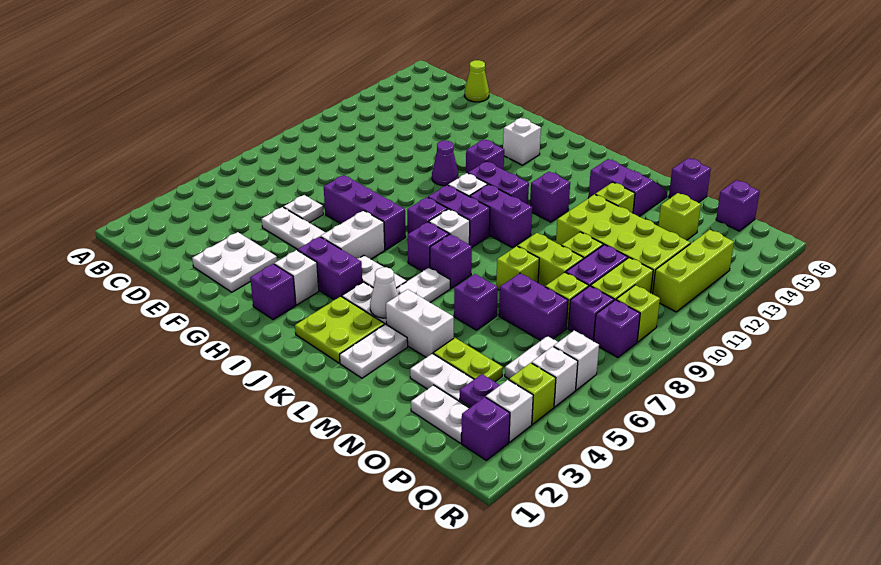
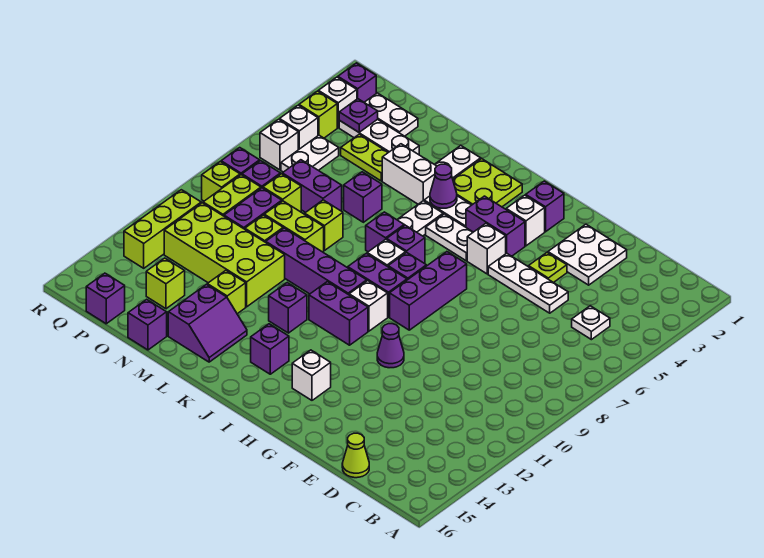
white plate E6 level 1 -> white plate C5 level 1
none -> lime plate F4 level 1
purple brick F7:H7 level 1 -> purple brick H7:H9 level 1
white brick H5:H6 level 1 -> white brick H5 level 1
purple brick H12 level 1 -> purple brick J14 level 1
purple brick J10:K10 level 1 -> purple brick J10:M10 level 1
white cone K4 level 2 -> purple cone K4 level 2
purple slope L14:M15 level 1 top 14 -> purple slope L14:M15 level 1 top M

